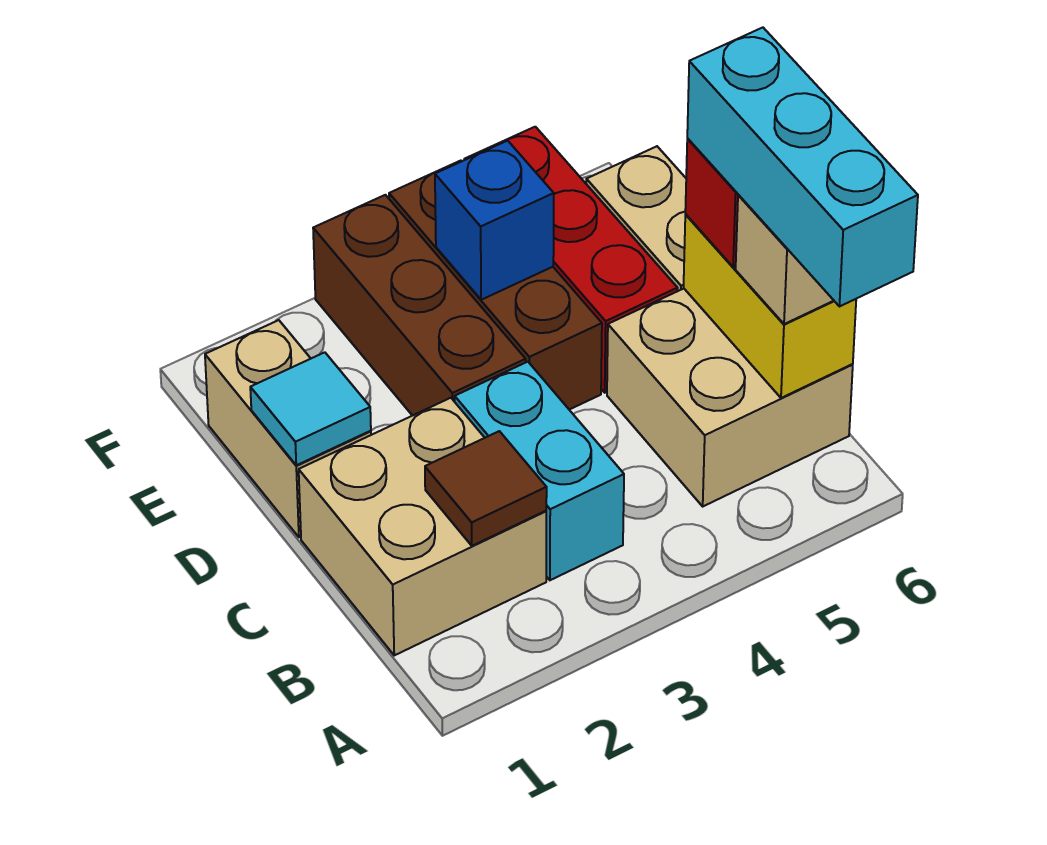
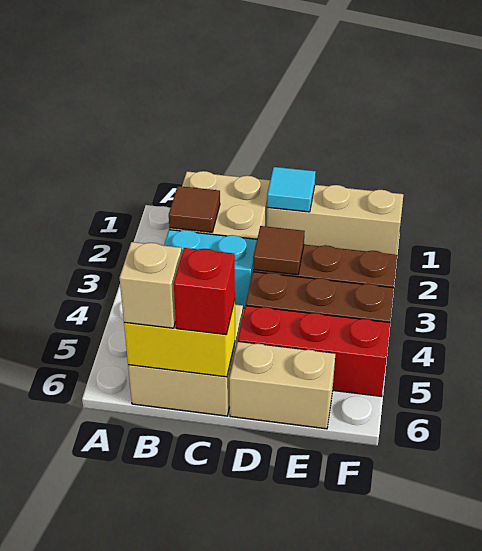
cyan brick A6:C6 level 4 -> none
tan brick D1:E1 level 1 -> tan brick D1:F1 level 1
none -> brown tile D3 level 2
blue brick E4 level 2 -> none

